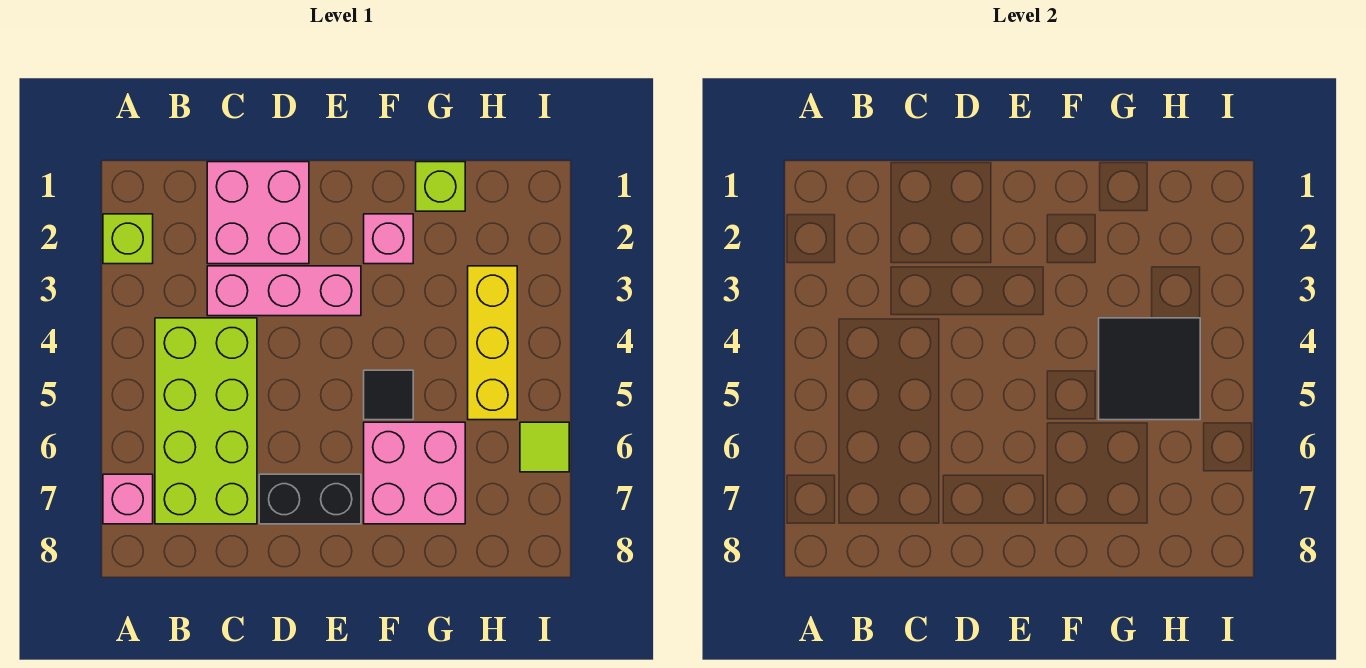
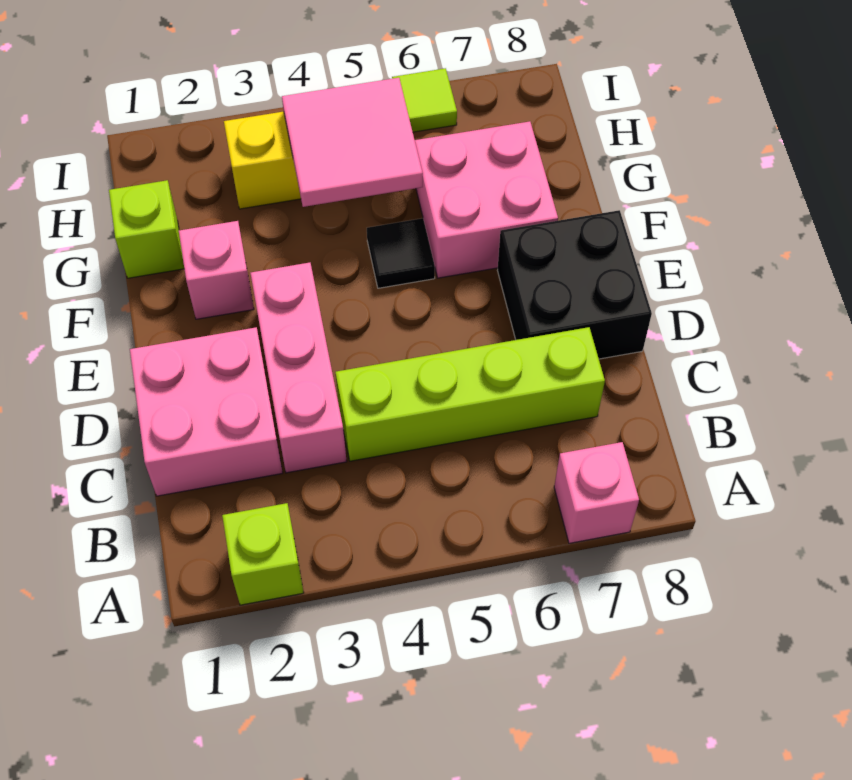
lime brick B4:C7 level 1 -> lime brick C4:C7 level 1
black brick D7:E7 level 1 -> black brick D7:E8 level 1
black tile G4:H5 level 2 -> pink tile G4:H5 level 2

